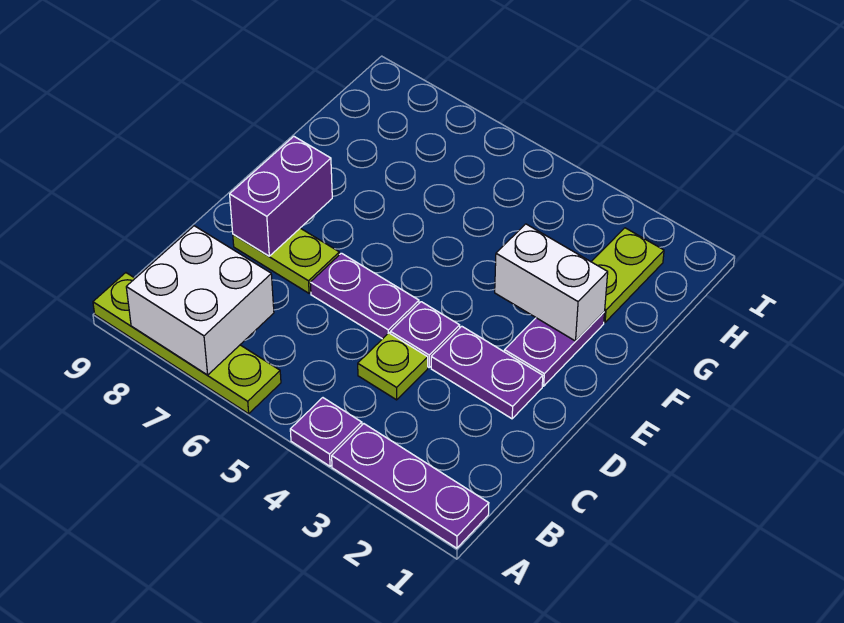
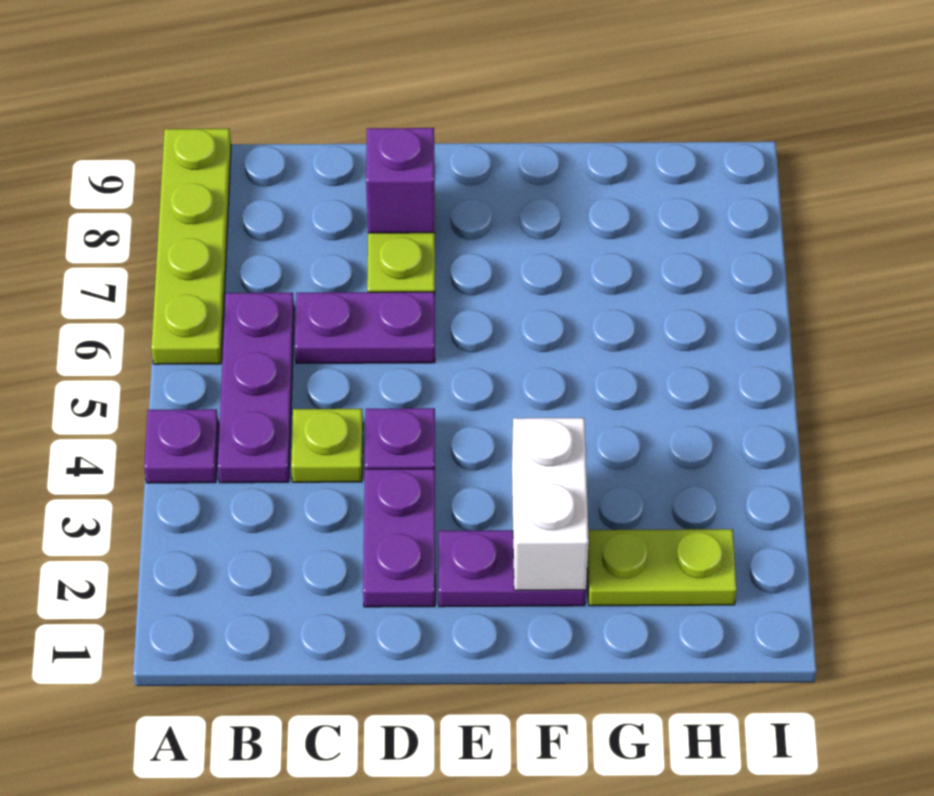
purple plate A1:A3 level 1 -> purple plate B4:B6 level 1
white brick A7:B8 level 2 -> none
purple plate D5:D6 level 1 -> purple plate C6:D6 level 1
purple brick D8:E8 level 2 -> purple brick D8 level 2

